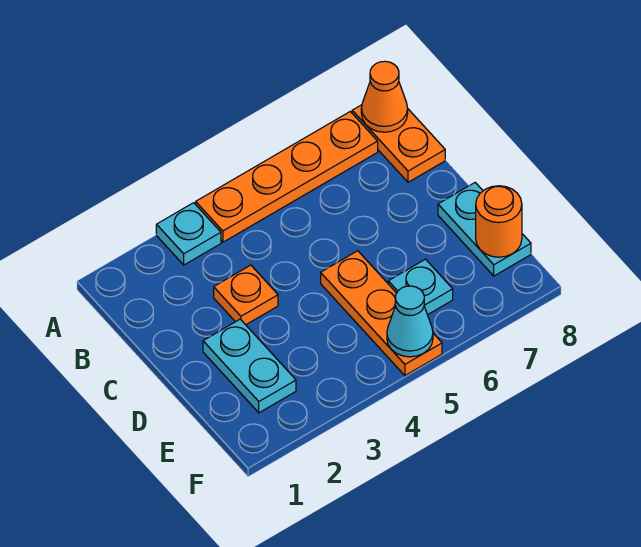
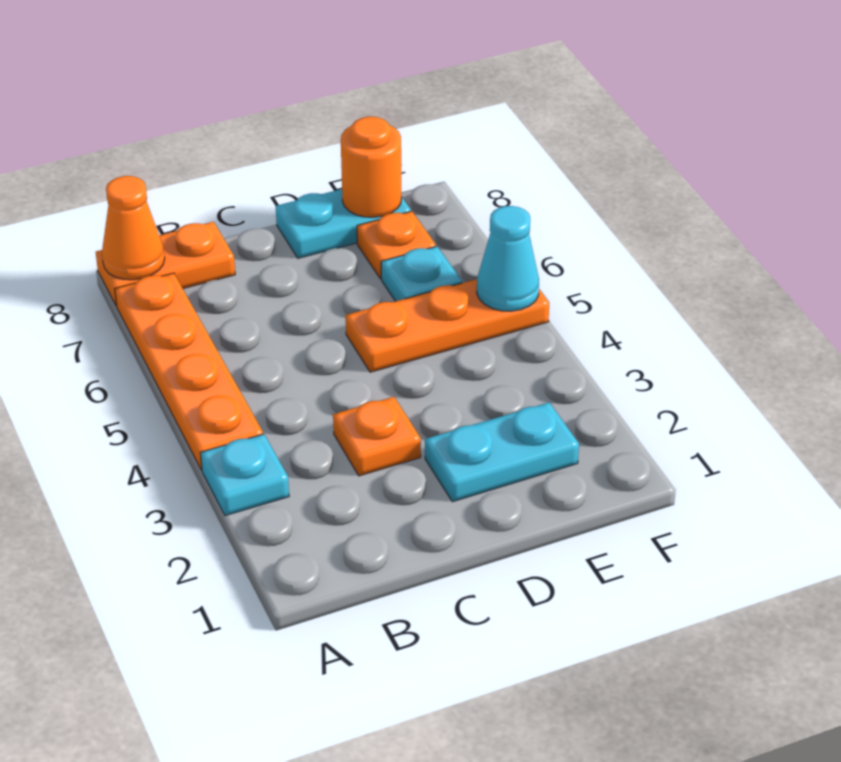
none -> orange plate E7 level 1

